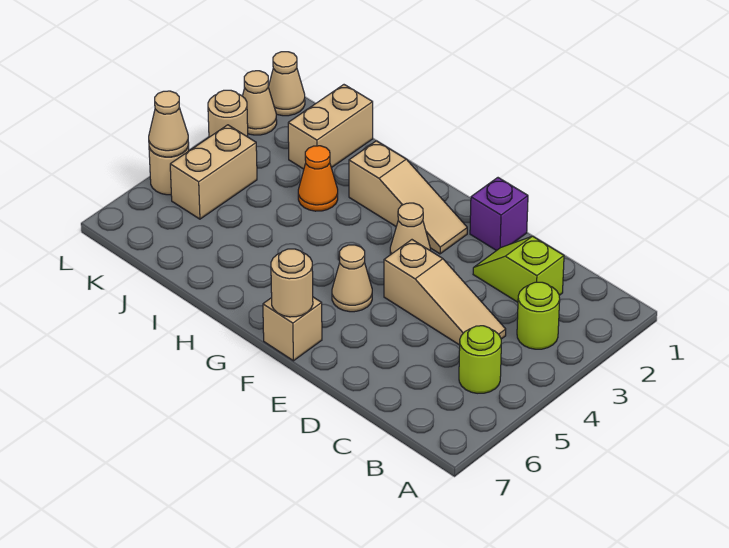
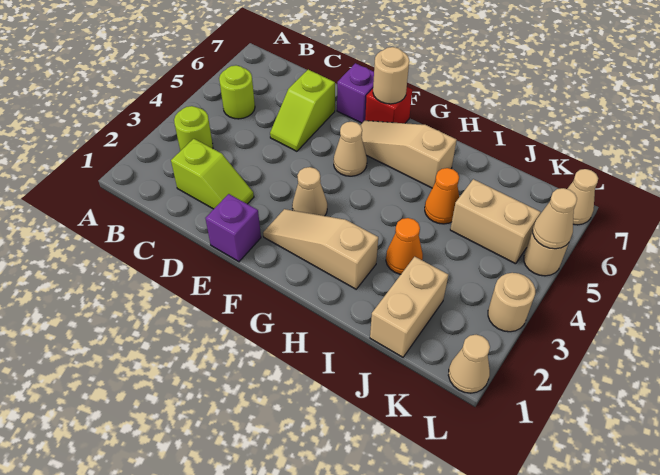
tan slope C4:E4 level 1 top E -> tan slope F6:H6 level 1 top H
none -> lime slope D5:D6 level 1 top 6
none -> purple brick E7 level 1
tan brick F7 level 1 -> red brick F7 level 1
none -> orange cone I5 level 1
tan brick K4:K5 level 1 -> tan brick J5:K5 level 1
tan cone L2 level 1 -> tan cone L7 level 1

